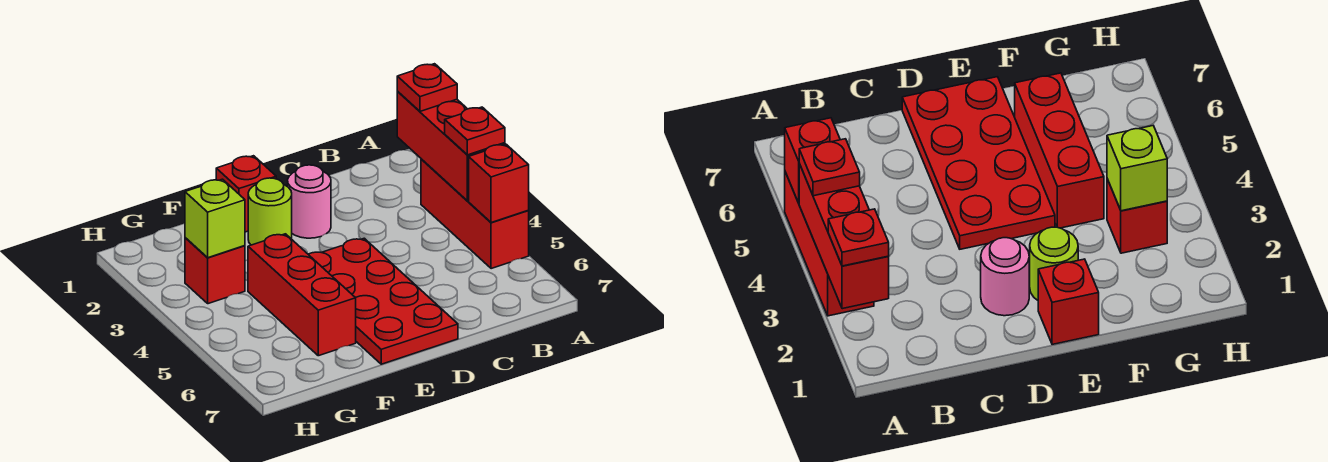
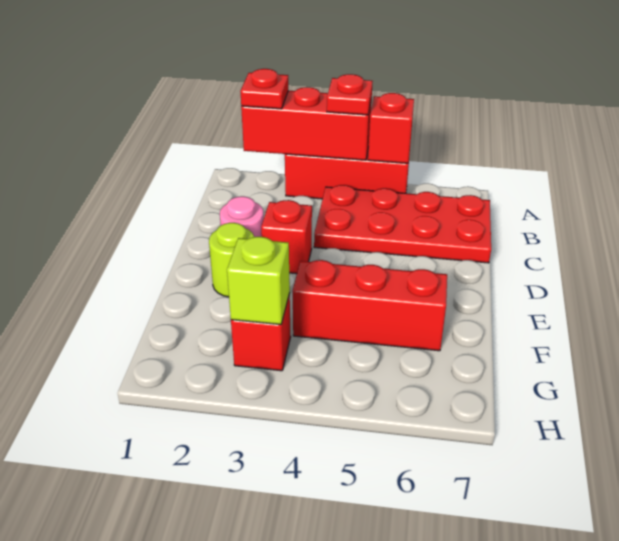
red plate D4:E7 level 1 -> red plate B4:C7 level 1
red brick E1 level 1 -> red brick D3 level 1

